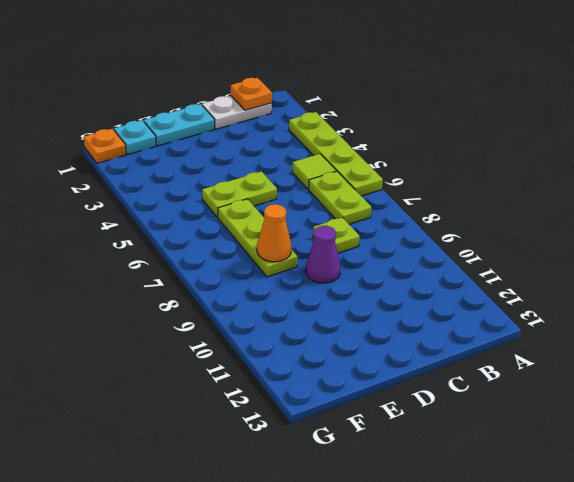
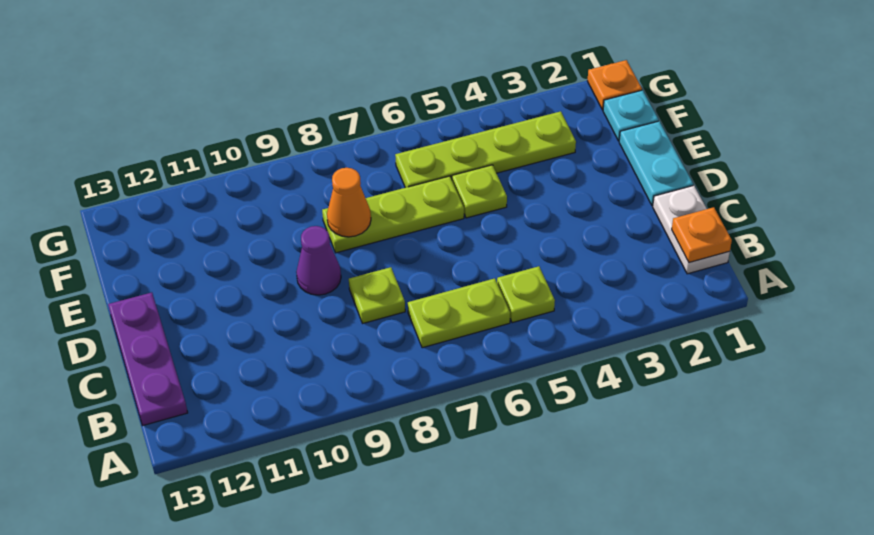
lime plate A3:A6 level 1 -> lime plate F3:F6 level 1
lime tile B5 level 1 -> lime plate B5 level 1
none -> purple plate B13:D13 level 1
lime plate D5:E5 level 1 -> lime plate E5 level 1

